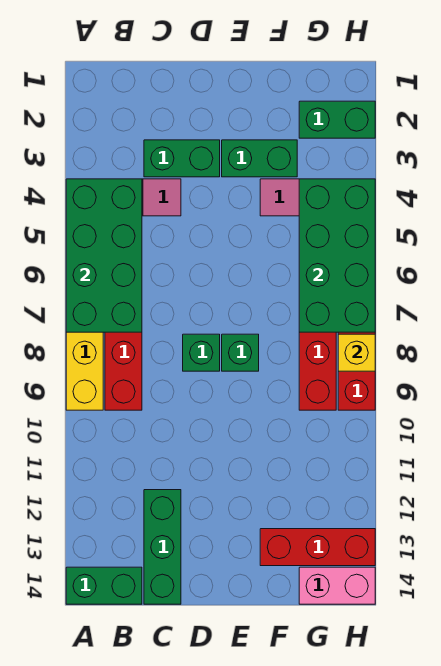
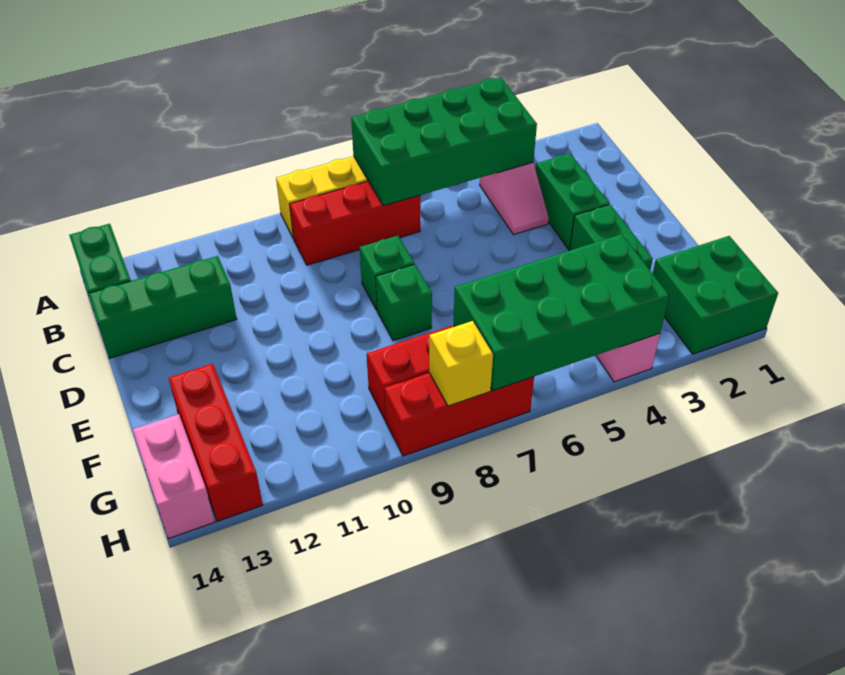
green brick G2:H2 level 1 -> green brick G1:H2 level 1

